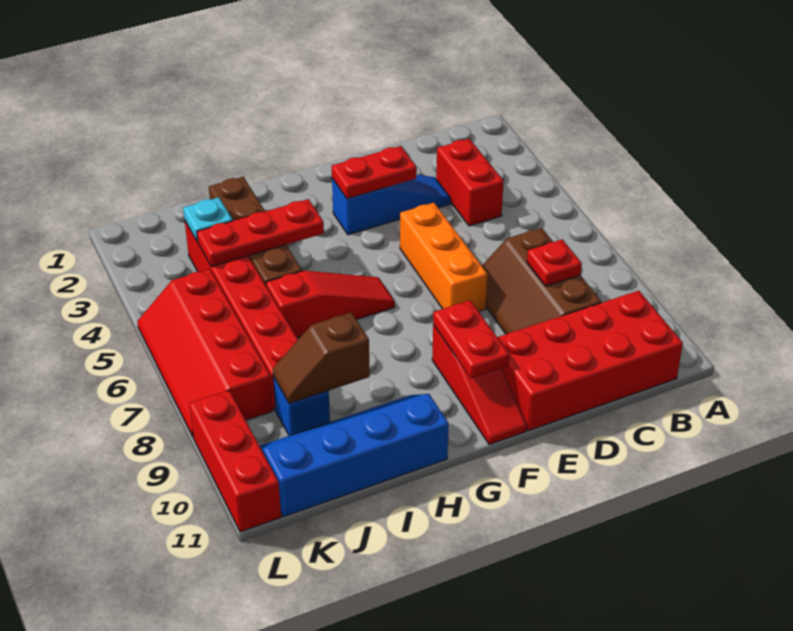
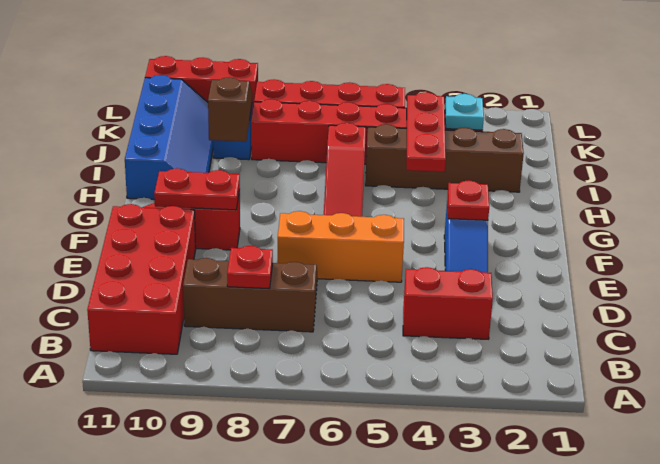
red plate E3:F3 level 2 -> red plate F3 level 2

